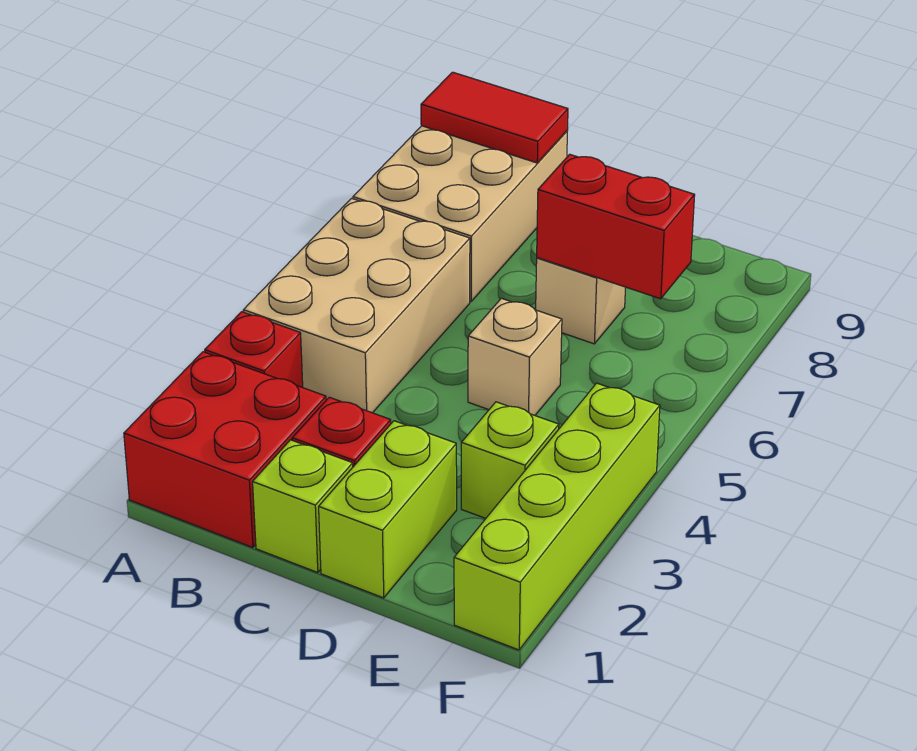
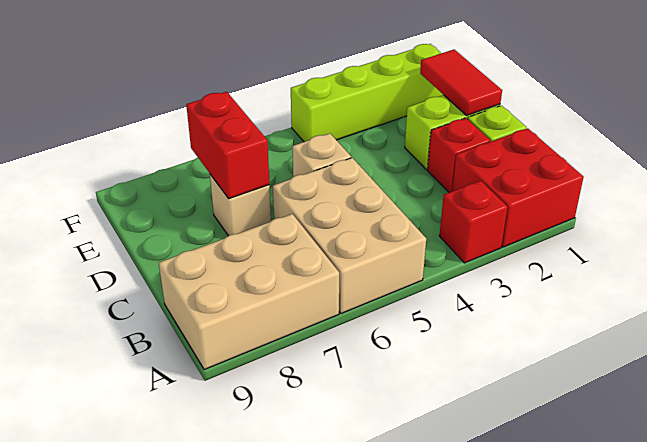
tan brick A4:B6 level 1 -> tan brick A5:C6 level 1
red tile A9:B9 level 2 -> red tile D1:E1 level 2
lime brick E3 level 1 -> none

